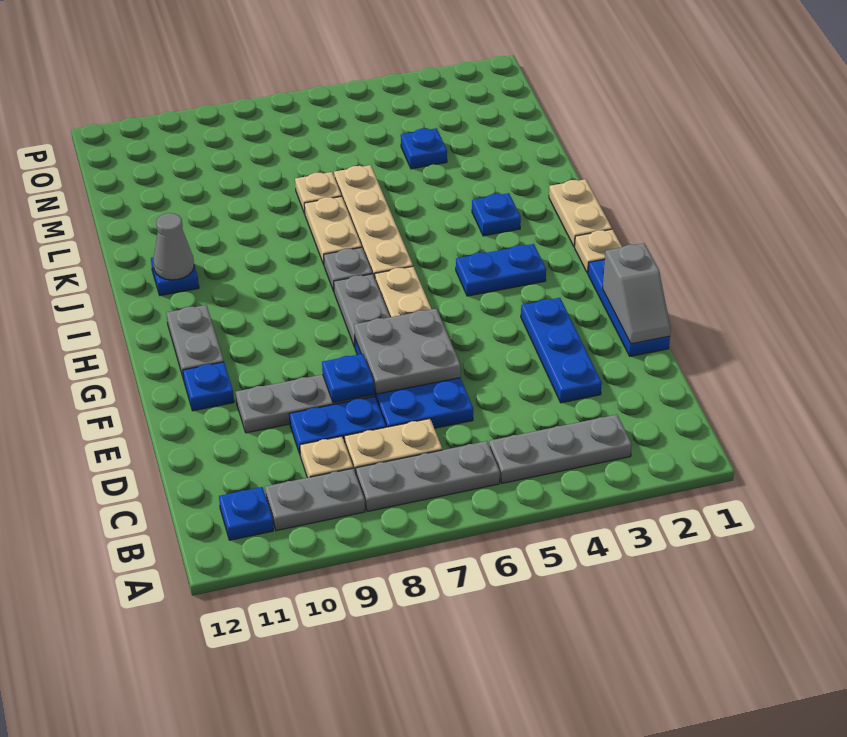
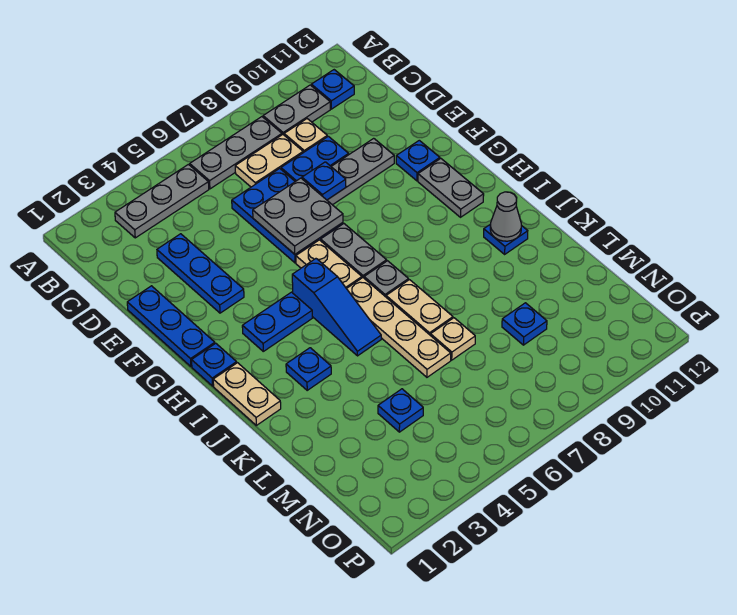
grey slope E1:F1 level 2 top F -> none
tan plate H1 level 1 -> blue plate H1 level 1
none -> blue slope H5:J5 level 1 top H
none -> blue plate M9 level 1

